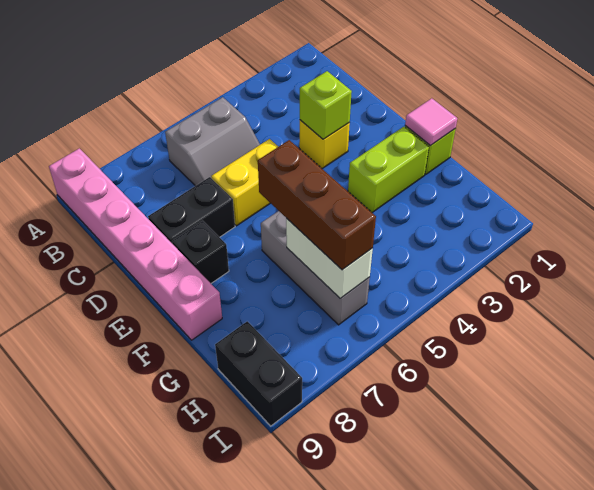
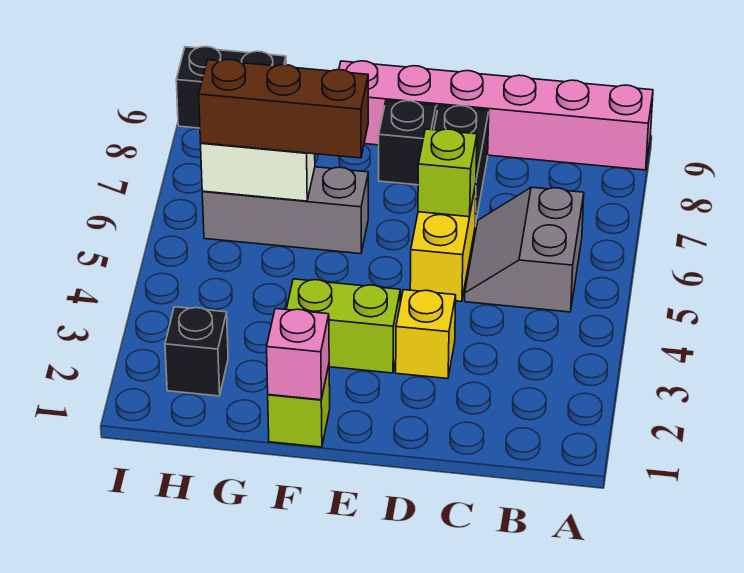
lime brick D3 level 2 -> lime brick D6 level 2
pink tile F1 level 2 -> pink brick F1 level 2
lime brick F2:F3 level 1 -> lime brick E3:F3 level 1
none -> black brick H2 level 1

